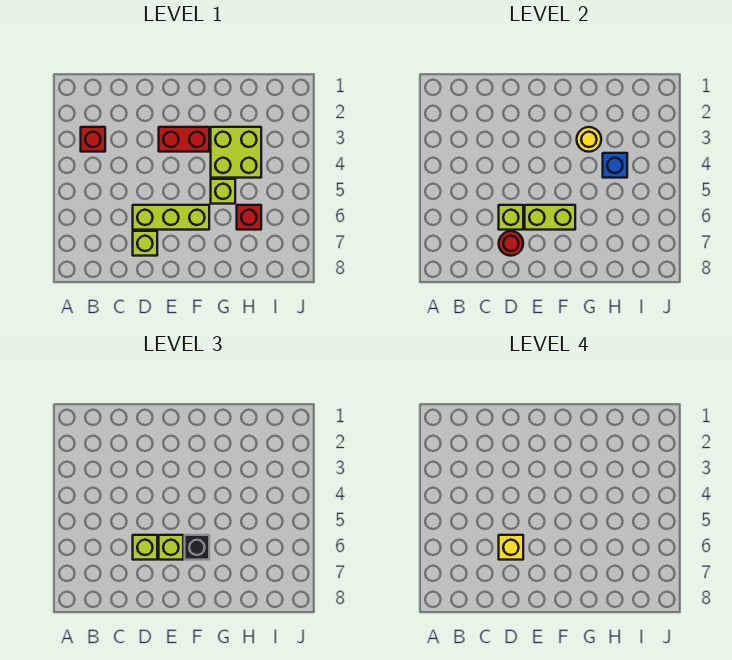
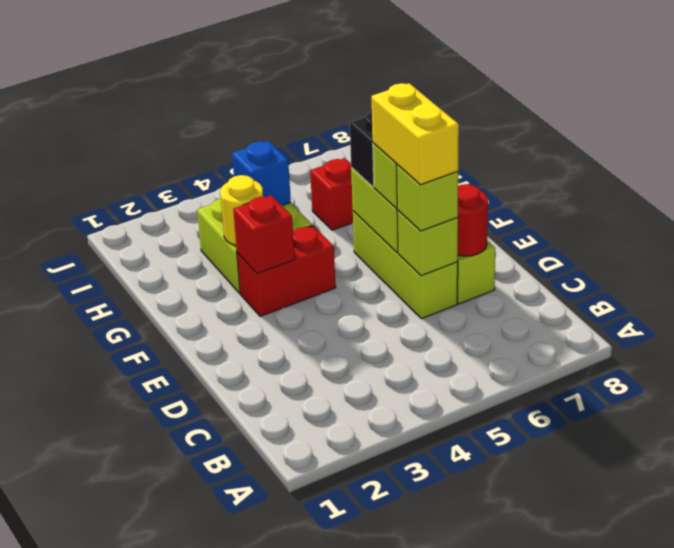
red brick B3 level 1 -> red brick F3 level 2
yellow brick D6 level 4 -> yellow brick D6:E6 level 4
red brick E3:F3 level 1 -> red brick F3:F4 level 1
lime brick G5 level 1 -> none

